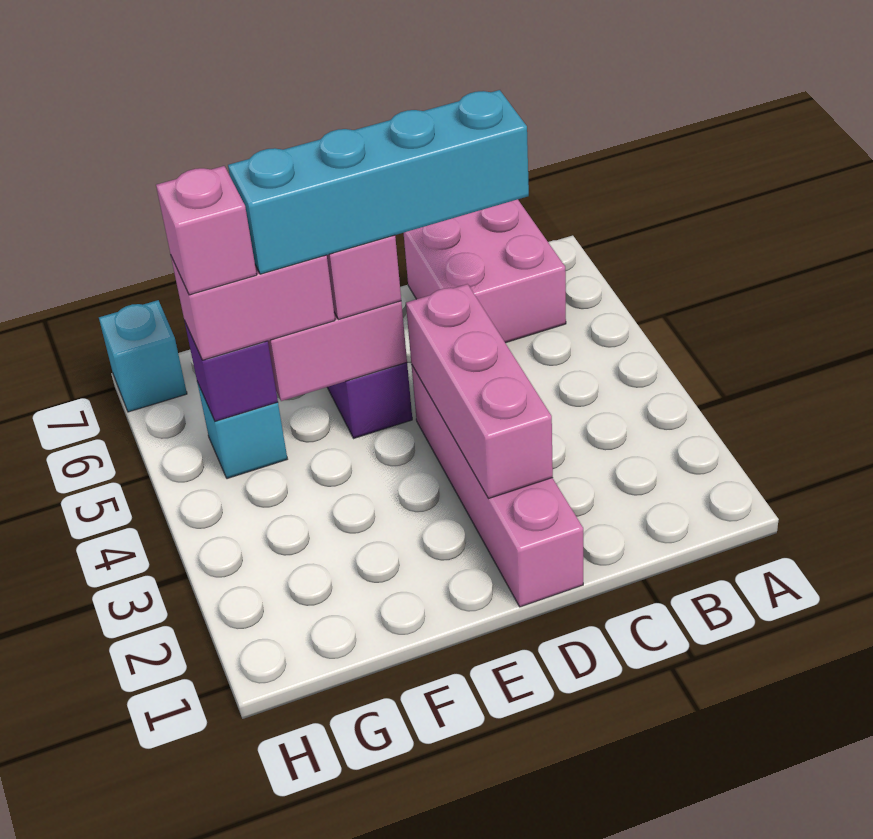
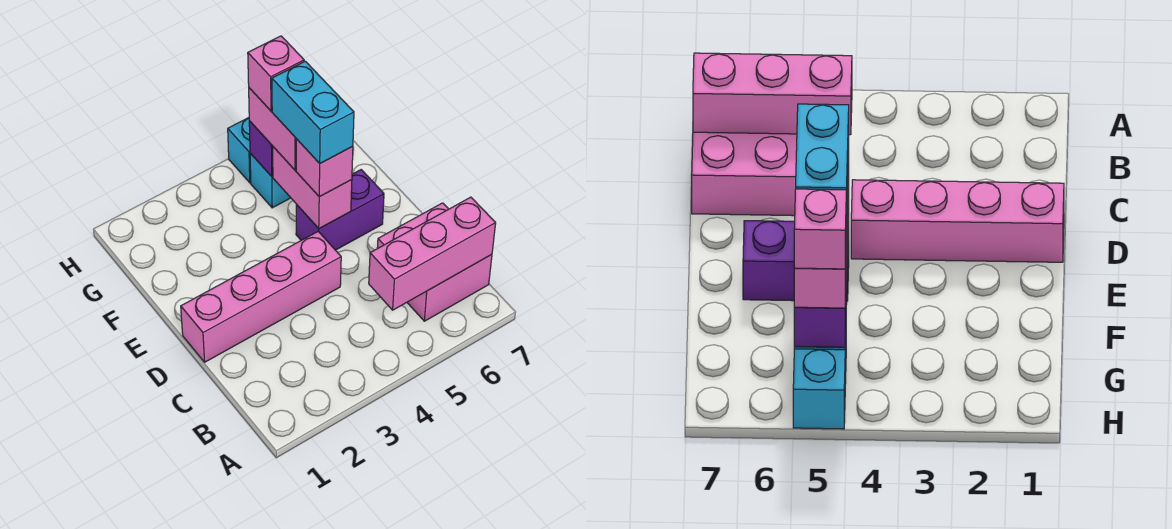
cyan brick C5:F5 level 4 -> cyan brick E5:F5 level 4
pink brick D2:D4 level 2 -> pink brick B5:B7 level 2
cyan brick H7 level 1 -> cyan brick H5 level 1

